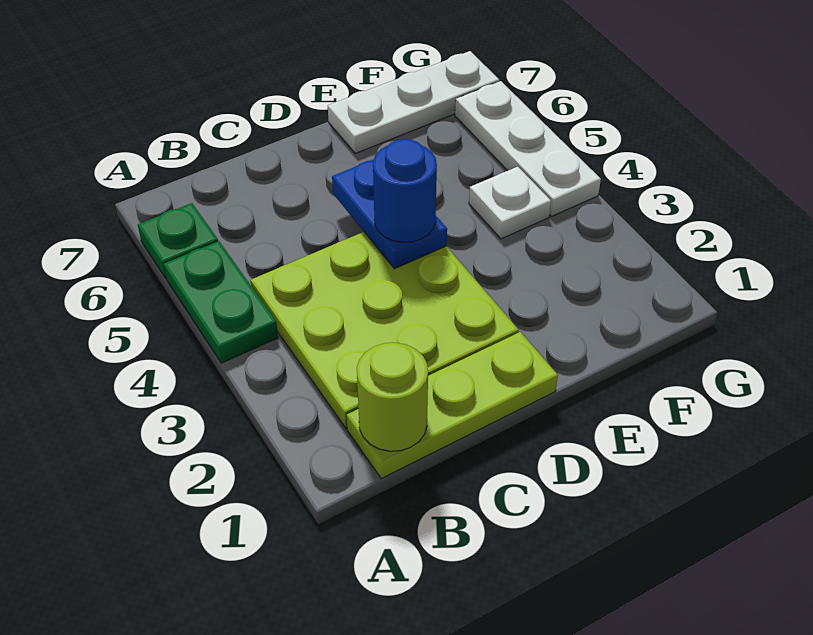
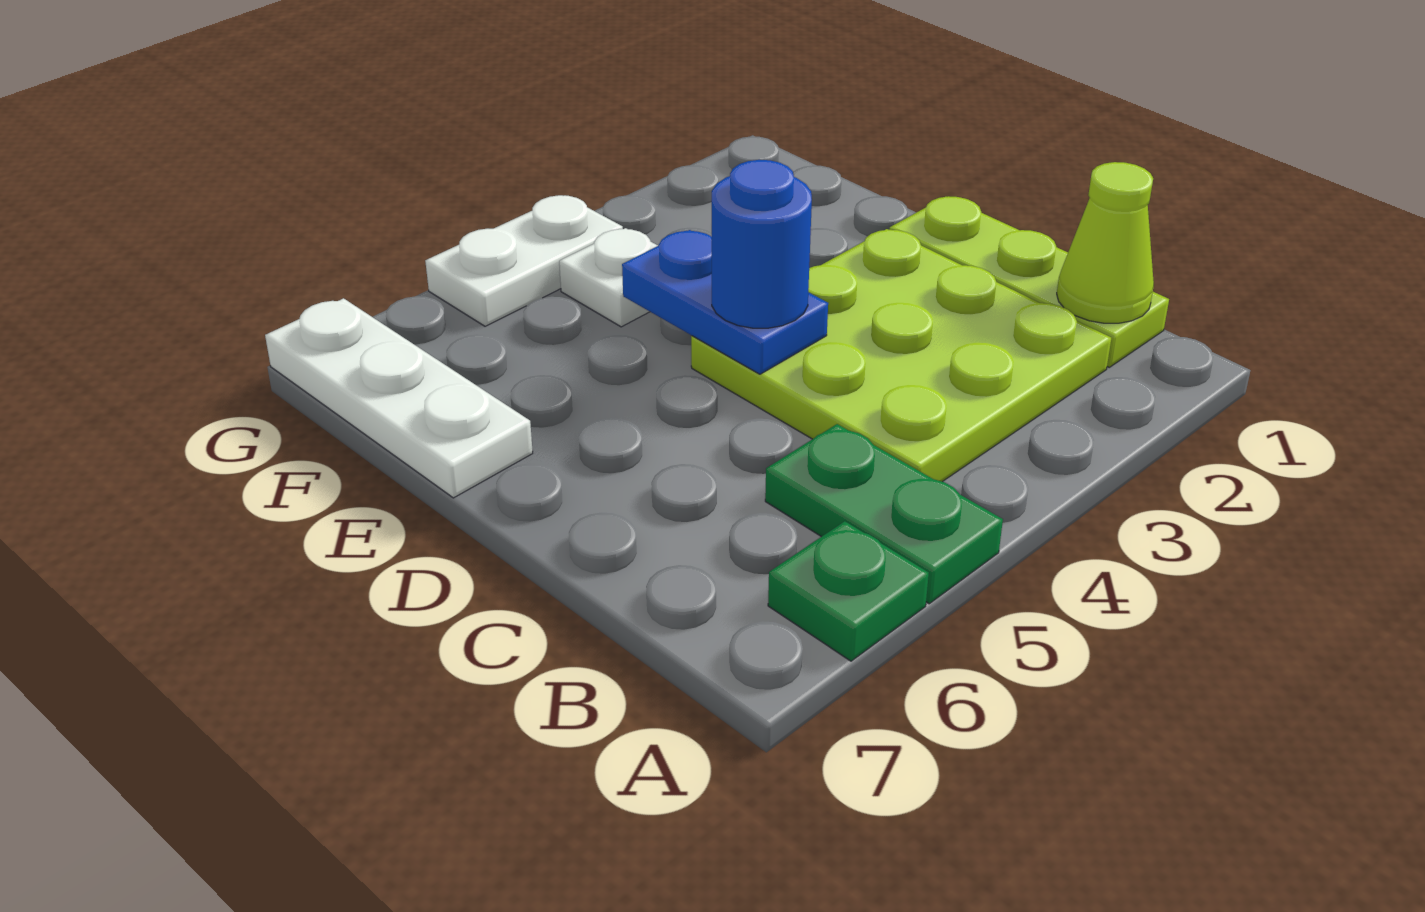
green plate A4:A5 level 1 -> green plate A5:B5 level 1
lime round brick B1 level 2 -> lime cone B1 level 2
blue plate D4:D5 level 2 -> blue plate D4:E4 level 2
white plate G4:G6 level 1 -> white plate G4:G5 level 1

